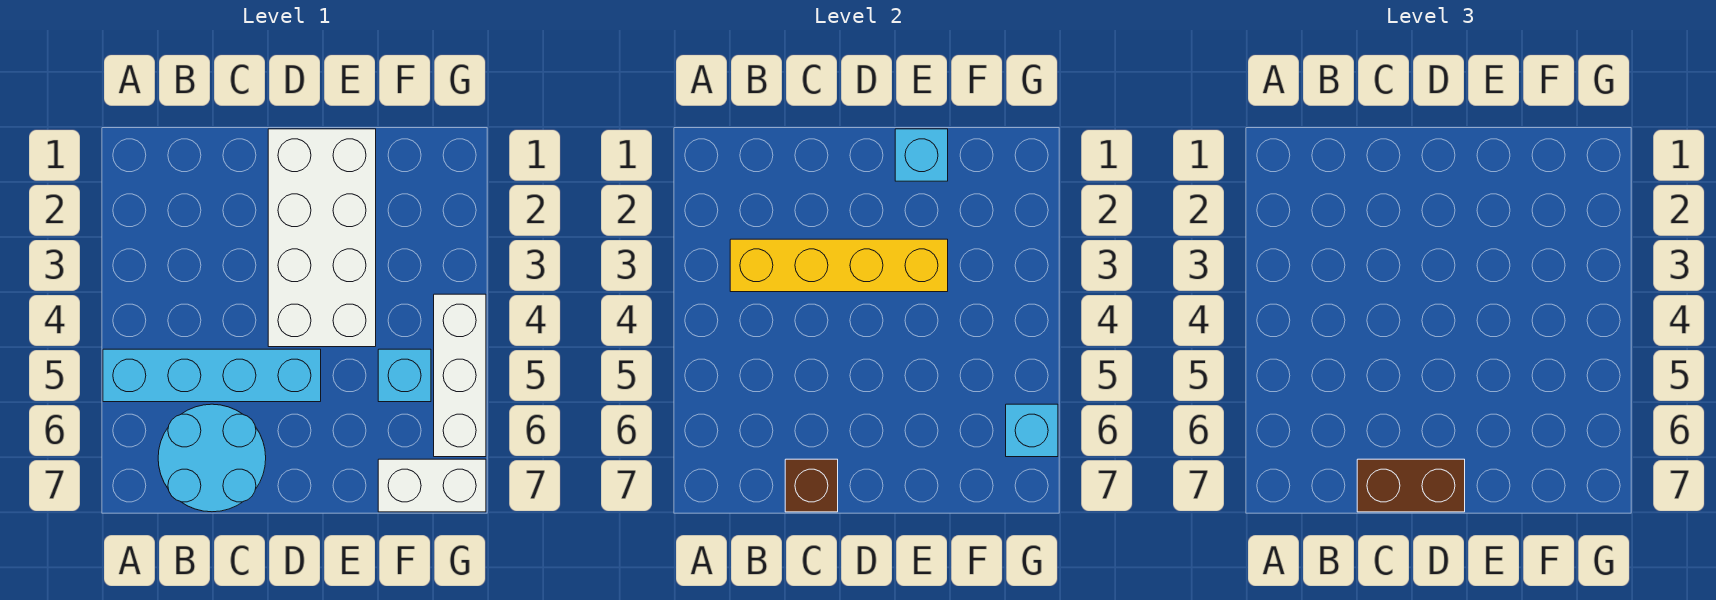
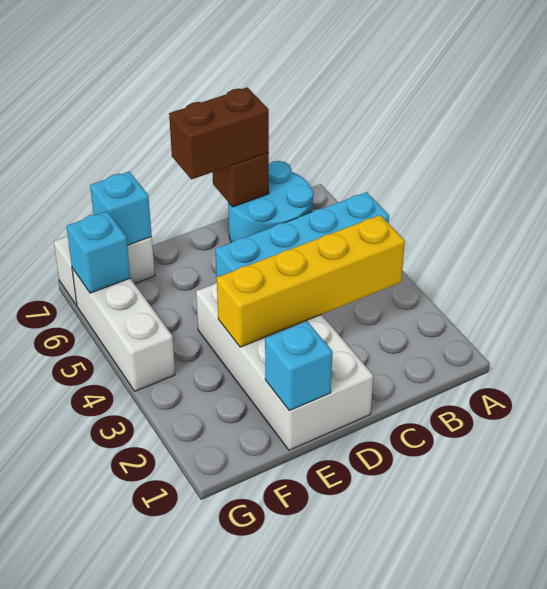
cyan brick F5 level 1 -> cyan brick F7 level 2

